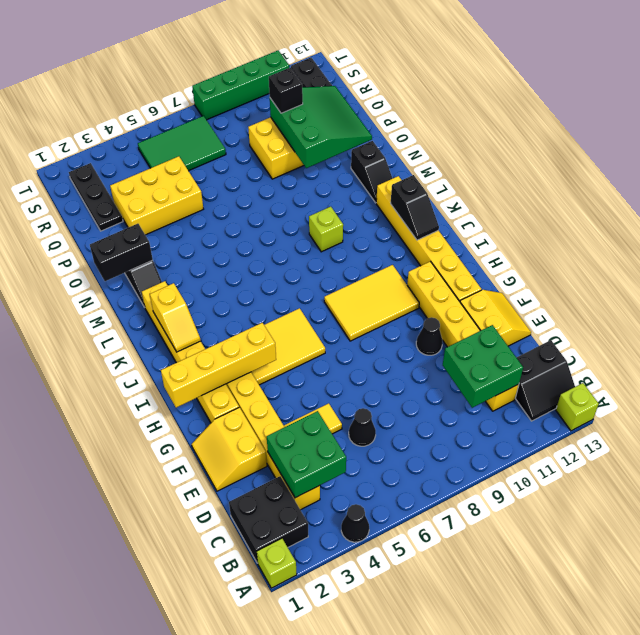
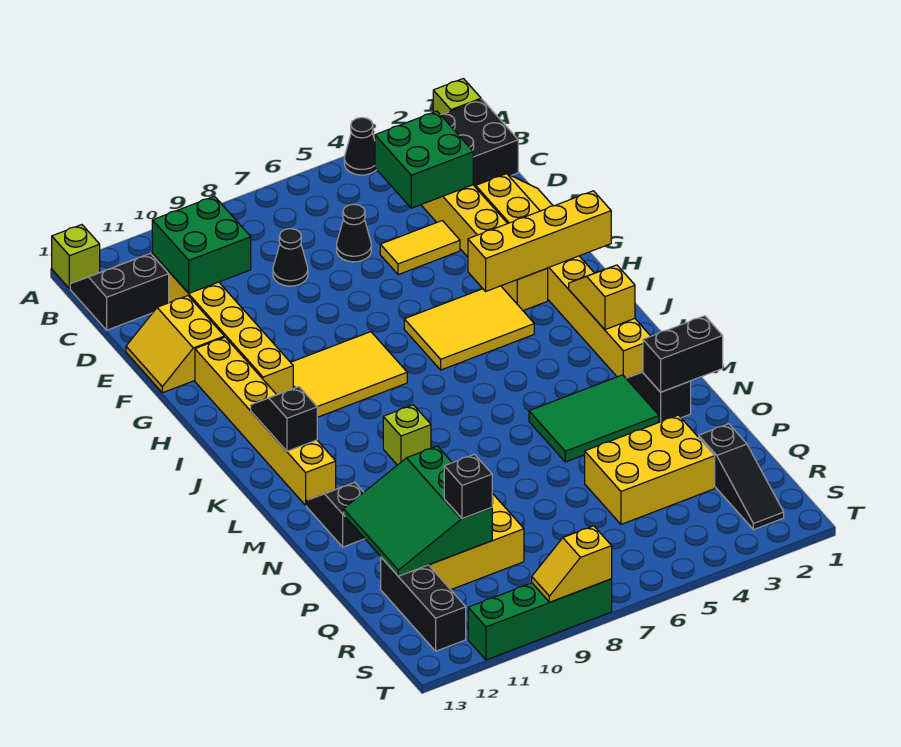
black cone F10 level 1 -> black cone D8 level 1
black plate Q2:S2 level 1 -> black slope Q2:S2 level 1 top Q
green tile R5:S7 level 1 -> green tile M3:N5 level 1
none -> yellow slope T8:T9 level 2 top 8

